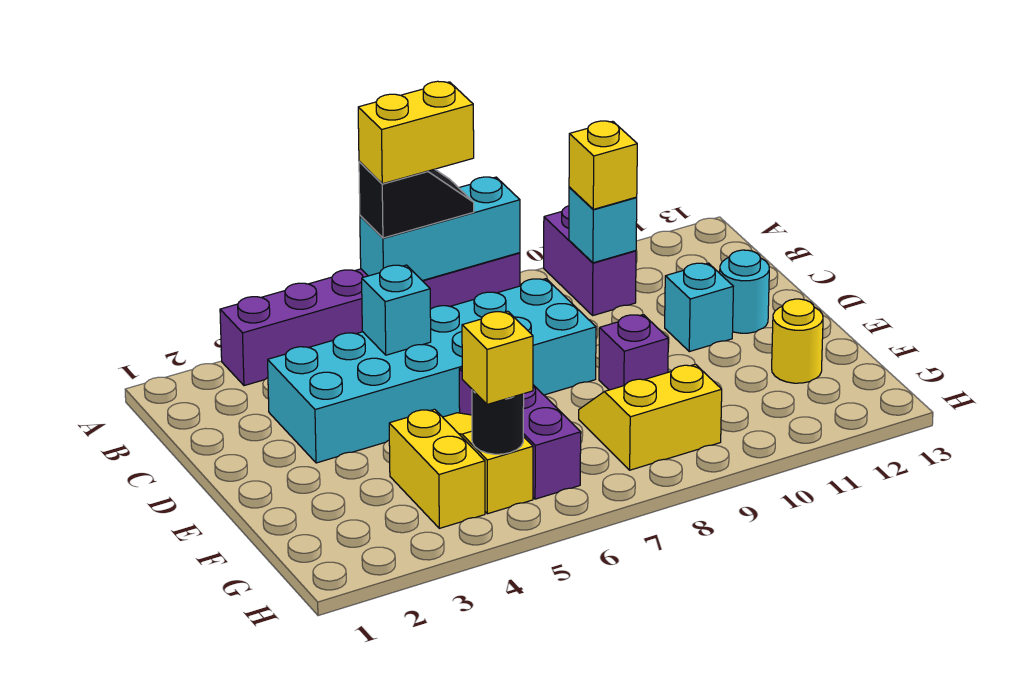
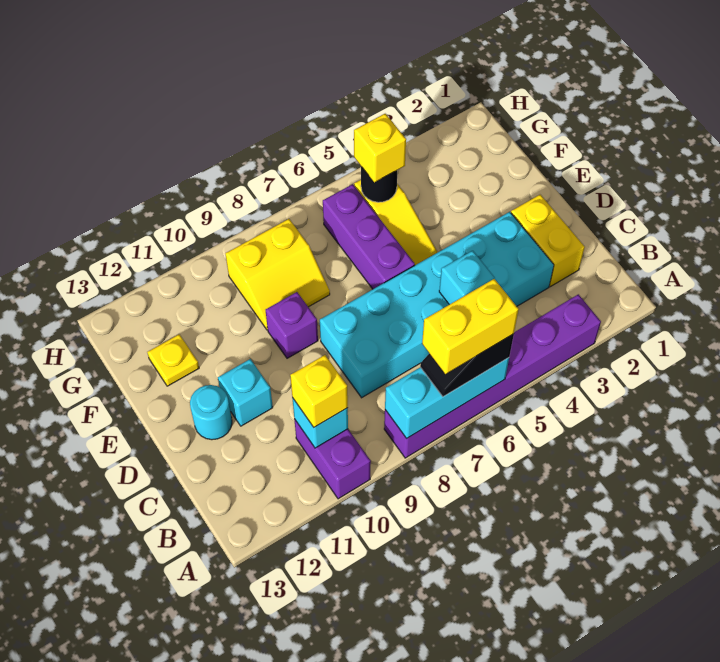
yellow brick F4:G4 level 1 -> yellow brick C2:D2 level 1
yellow round brick F12 level 1 -> yellow plate F12 level 1

